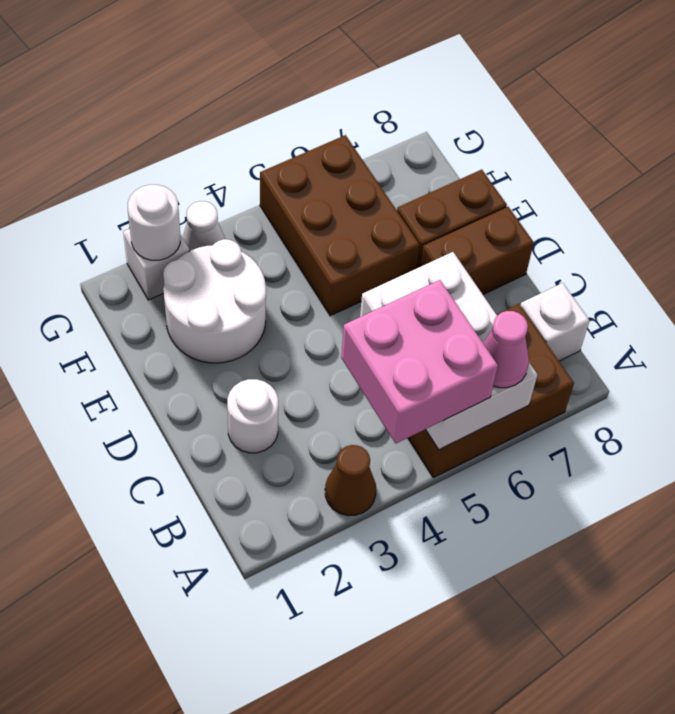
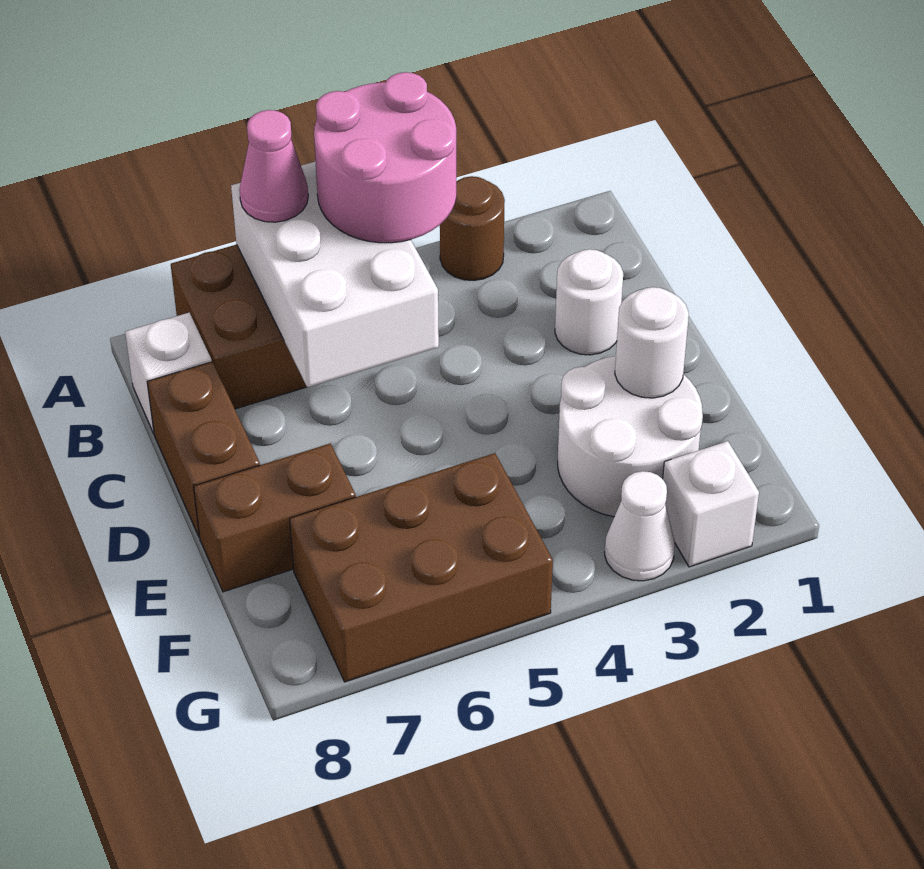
brown cone A3 level 1 -> brown round brick A3 level 1
pink brick A4:B5 level 3 -> pink round brick A4:B5 level 3
brown brick D7:D8 level 1 -> brown brick C8:D8 level 1
brown brick E5:G6 level 1 -> brown brick F5:G7 level 1
white round brick G2 level 2 -> white round brick E2 level 2

